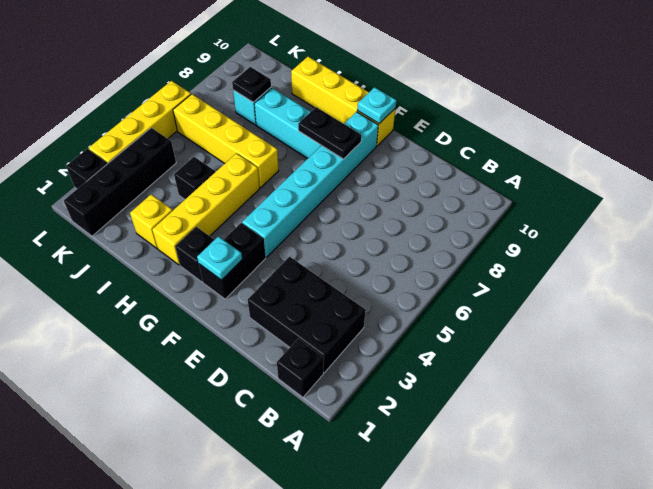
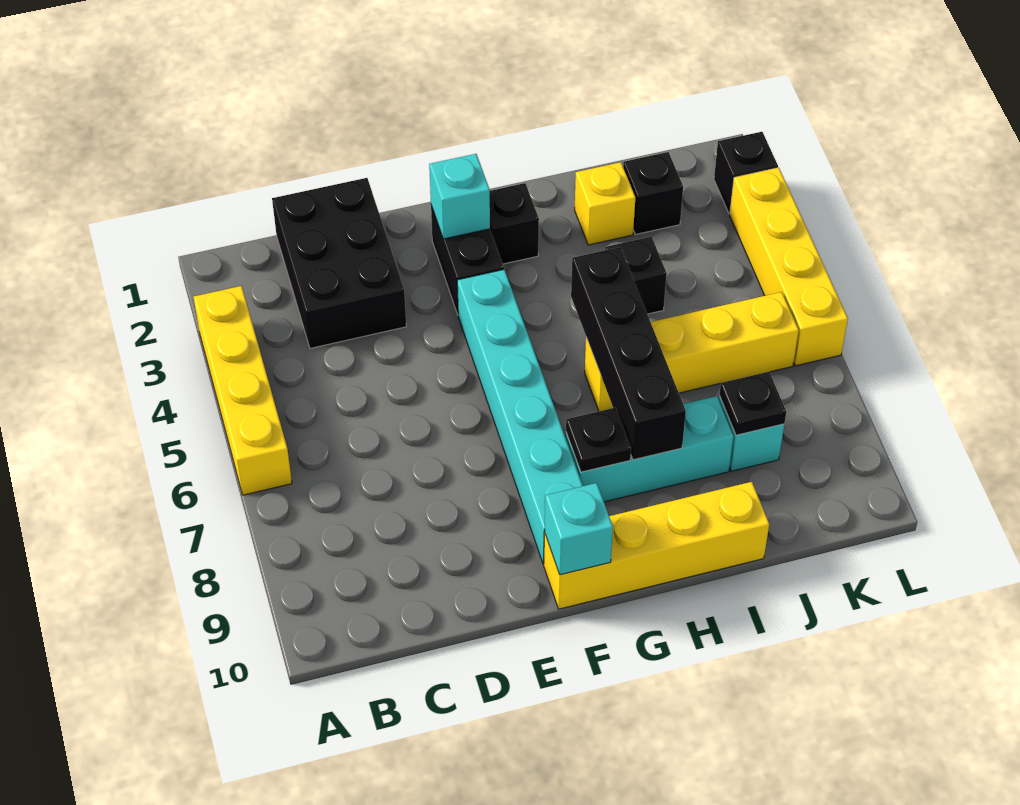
black brick B1 level 1 -> black brick J2 level 1
black brick B2:D3 level 1 -> black brick C1:D3 level 1
cyan plate F2 level 2 -> cyan brick F2 level 2
black plate F8:G8 level 2 -> black plate G8 level 2
cyan plate F10 level 2 -> cyan brick F10 level 2
yellow brick H2:H5 level 1 -> yellow brick A3:A6 level 1
black brick K1:K4 level 1 -> black brick H5:H8 level 2

